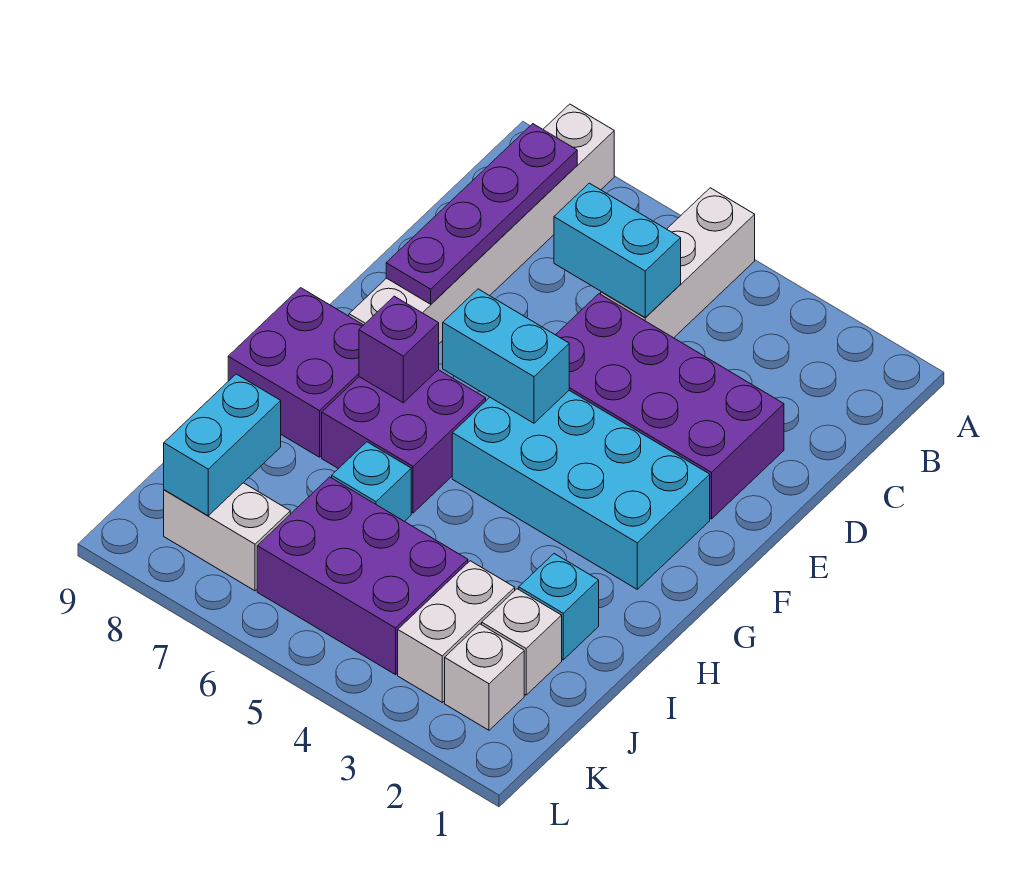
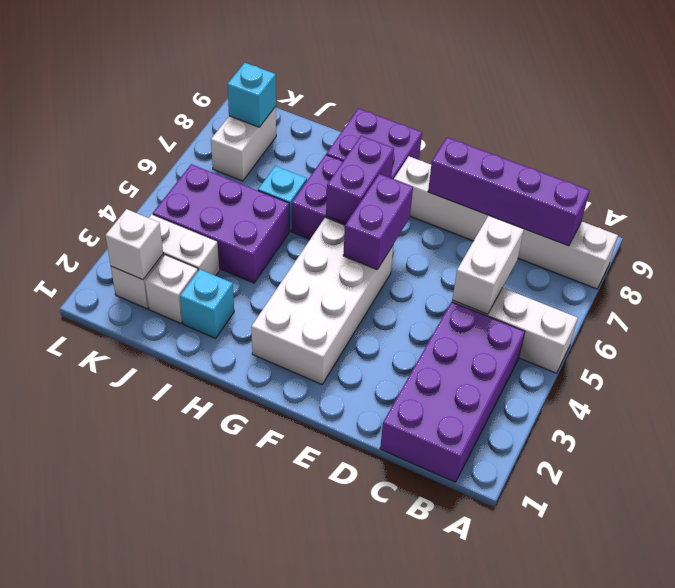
purple plate B8:E8 level 2 -> purple brick B8:E8 level 2
cyan brick C5:C6 level 2 -> white brick C5:C6 level 2
purple brick D2:E5 level 1 -> purple brick B1:C4 level 1
cyan brick F2:G5 level 1 -> white brick F2:G5 level 1
cyan brick F5:F6 level 2 -> purple brick F5:F6 level 2
purple brick G7 level 2 -> purple brick G6:G7 level 2
purple brick J4:K6 level 1 -> purple brick I4:K5 level 1
cyan brick J8:K8 level 2 -> cyan brick K8 level 2
none -> white brick K2 level 2

